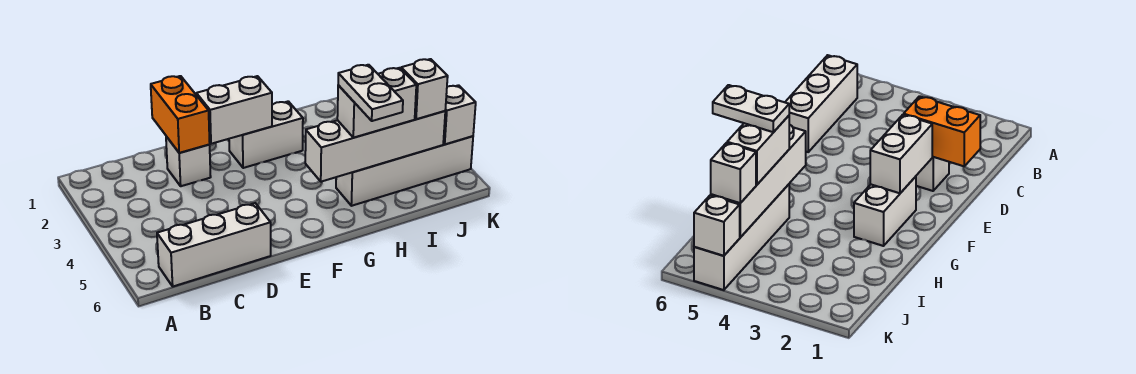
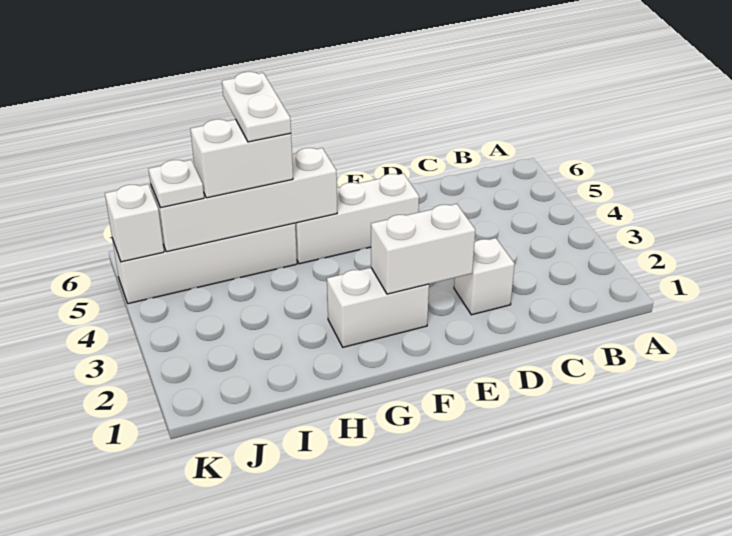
white brick B6:D6 level 1 -> white brick E5:G5 level 1
orange brick D1:D2 level 2 -> none
white brick J5 level 3 -> white plate J5 level 3

